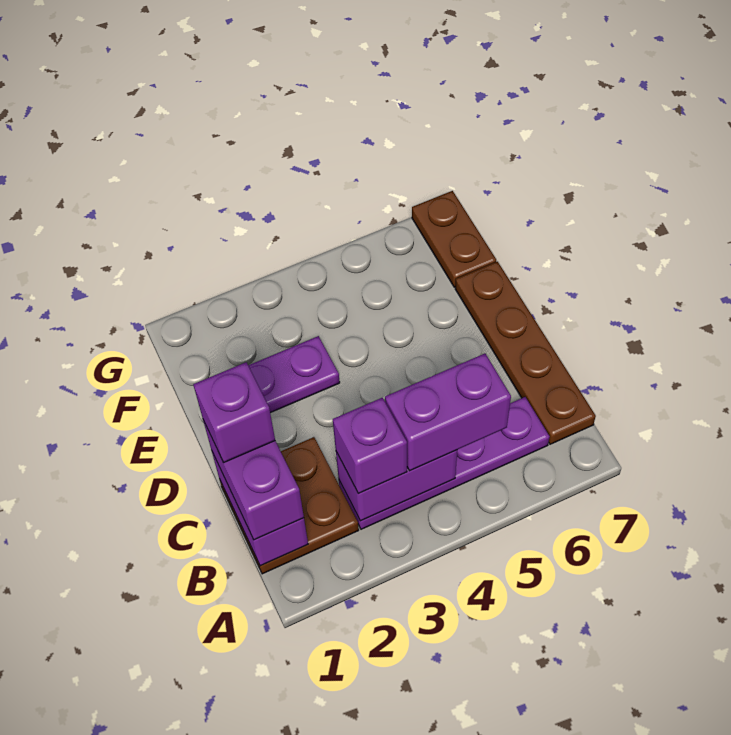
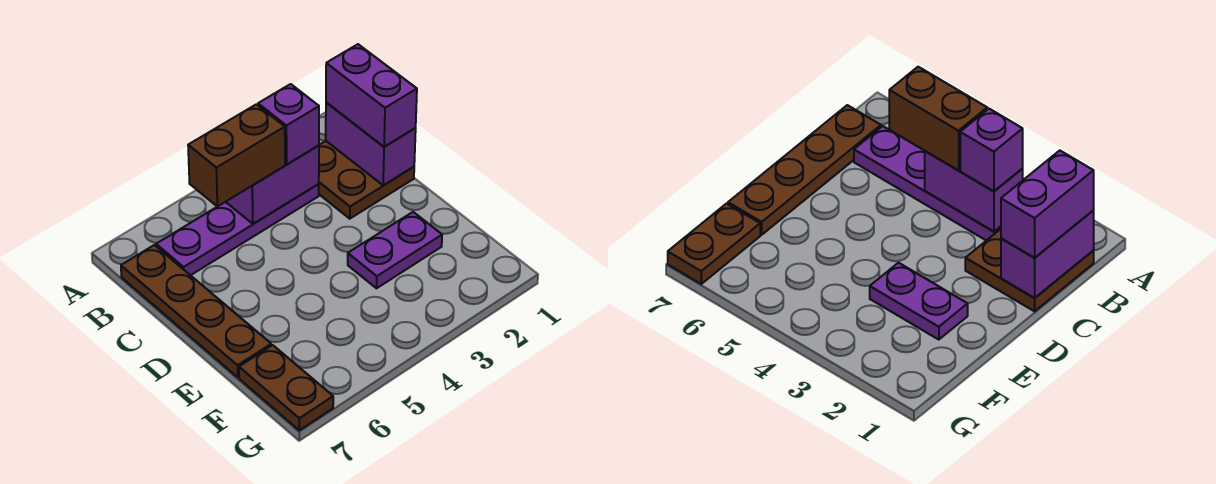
purple brick B4:B5 level 3 -> brown brick B4:B5 level 3
purple brick C1 level 4 -> none

